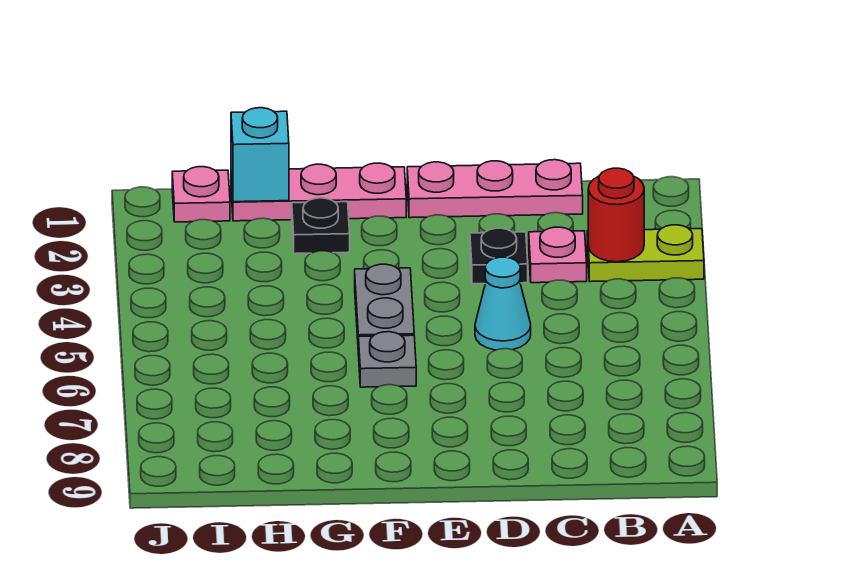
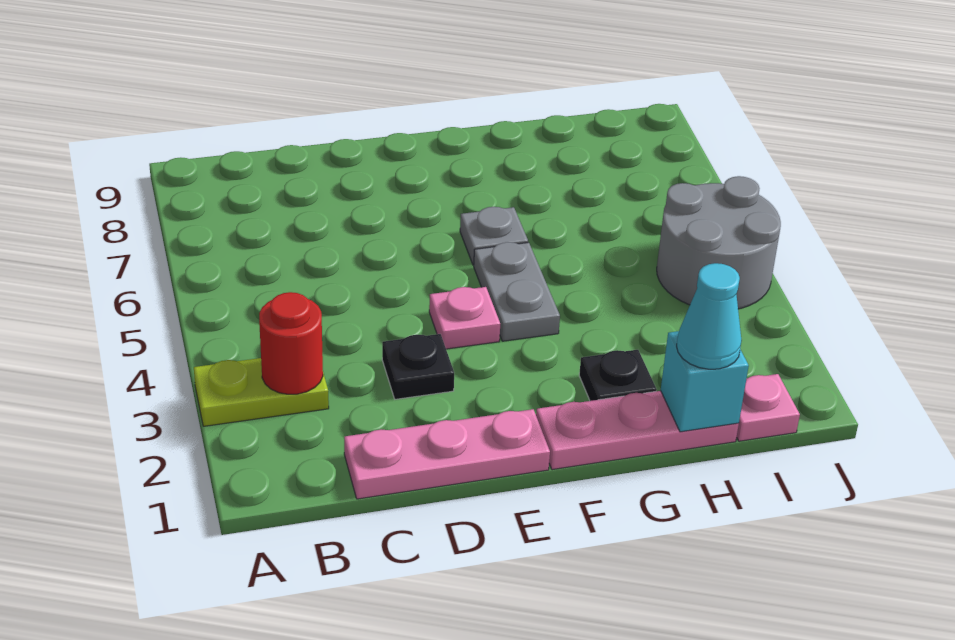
pink plate C3 level 1 -> pink plate E4 level 1
cyan cone D5 level 1 -> cyan cone H1 level 3
none -> grey round brick I4:J5 level 1

